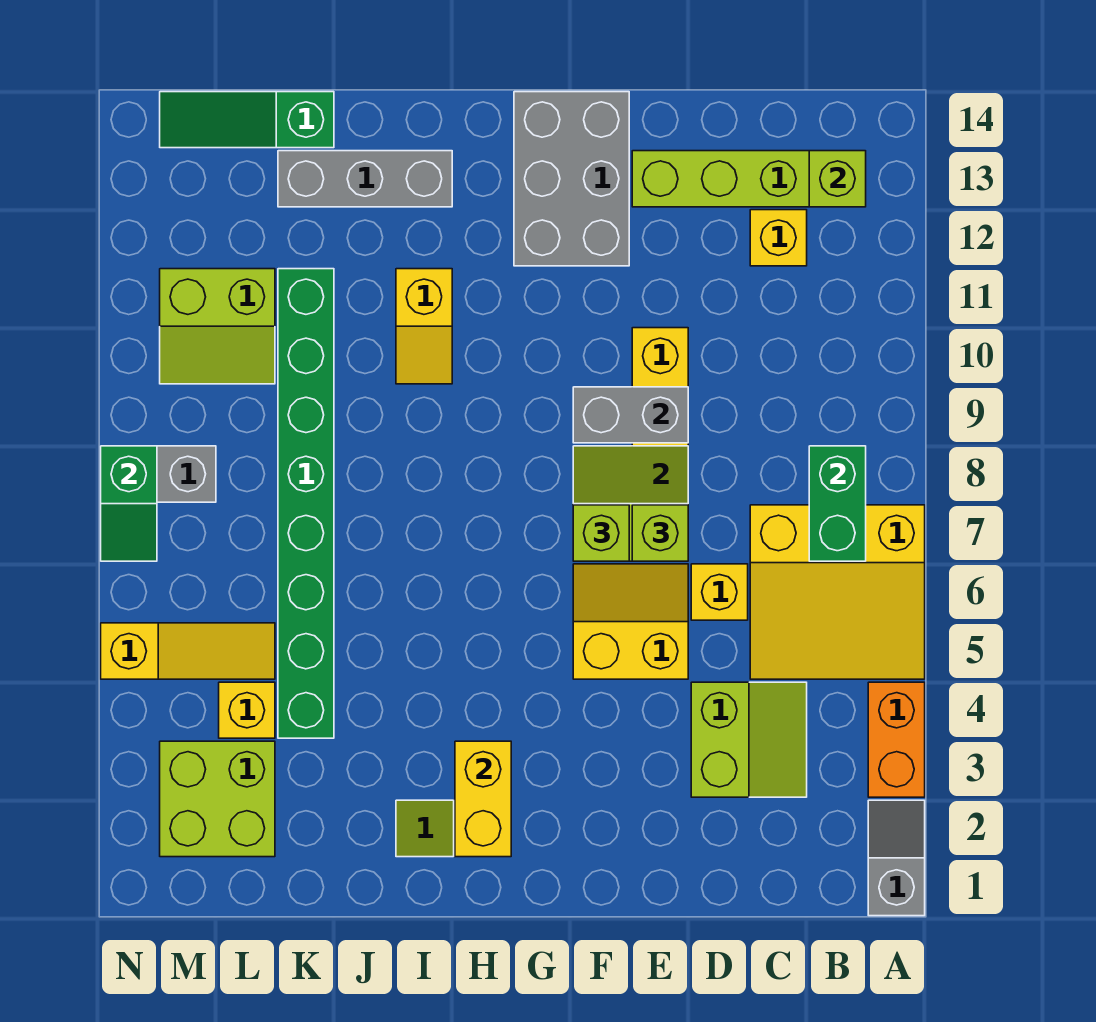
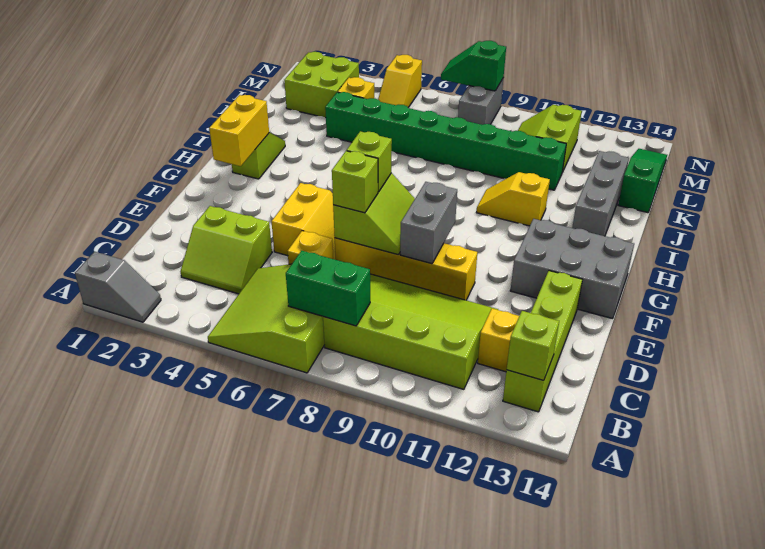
orange brick A3:A4 level 1 -> none
yellow slope A5:C7 level 1 top 7 -> lime slope A5:C7 level 1 top 7
none -> lime slope B8:D11 level 1 top B
yellow brick H2:H3 level 2 -> yellow brick G2:H2 level 2
yellow slope L5:N5 level 1 top N -> yellow slope M5:N5 level 1 top N

